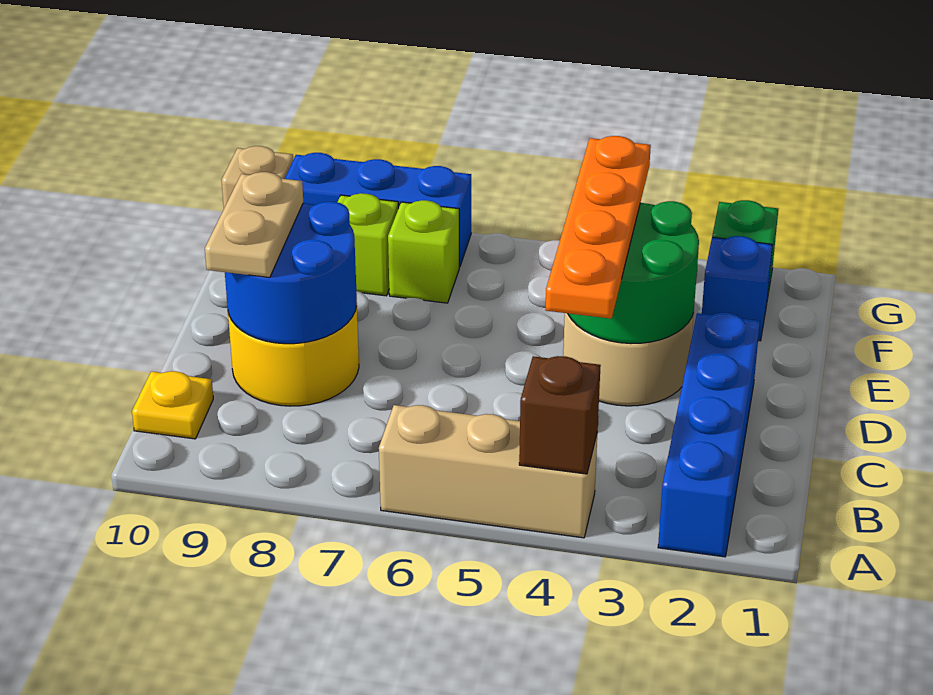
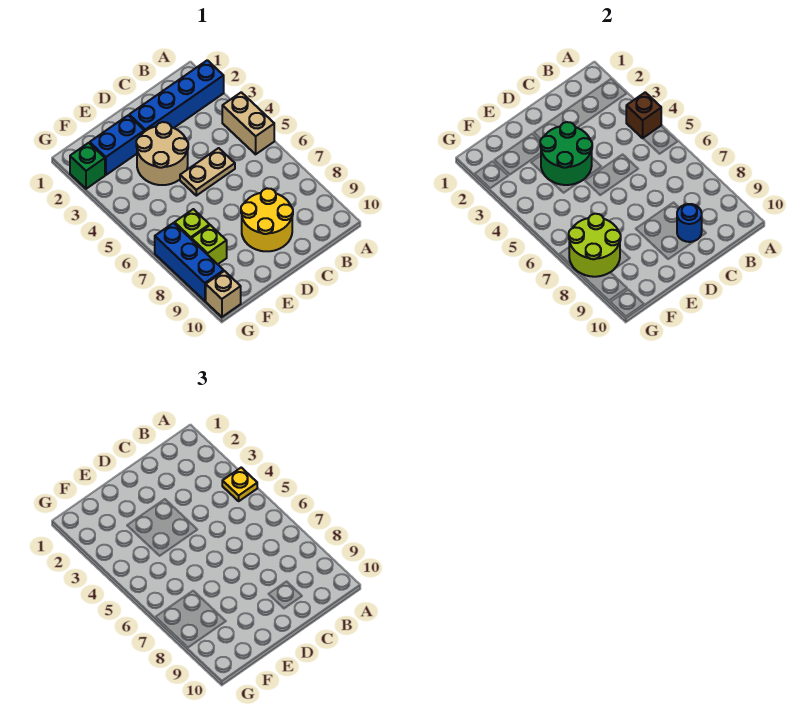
tan brick A4:A6 level 1 -> tan brick A4:A5 level 1
yellow plate B10 level 1 -> yellow plate A4 level 3
orange plate C4:F4 level 3 -> none
blue round brick C8:D9 level 2 -> blue round brick C9 level 2
tan plate C9:D9 level 3 -> tan plate C5:D5 level 1
blue brick F2 level 1 -> blue brick E2:F2 level 1
none -> lime round brick F7:G8 level 2

